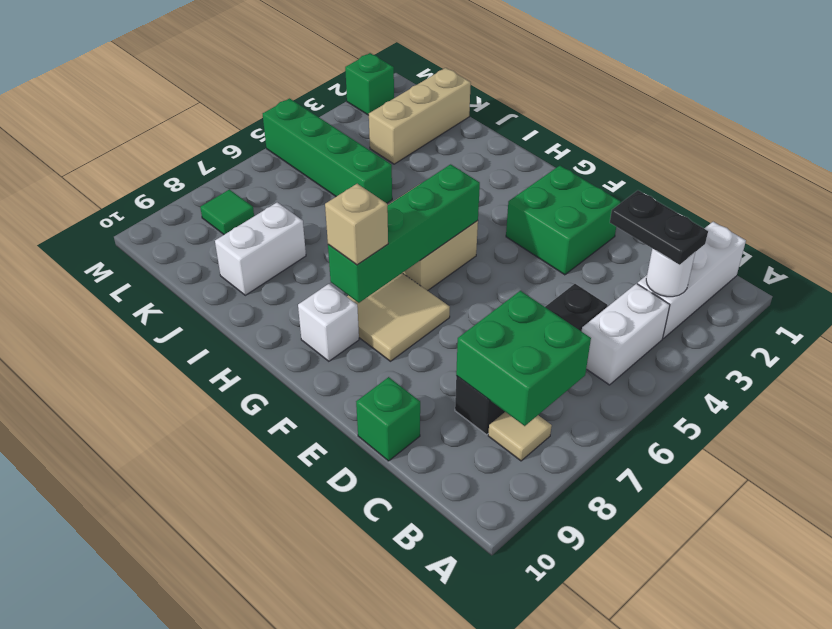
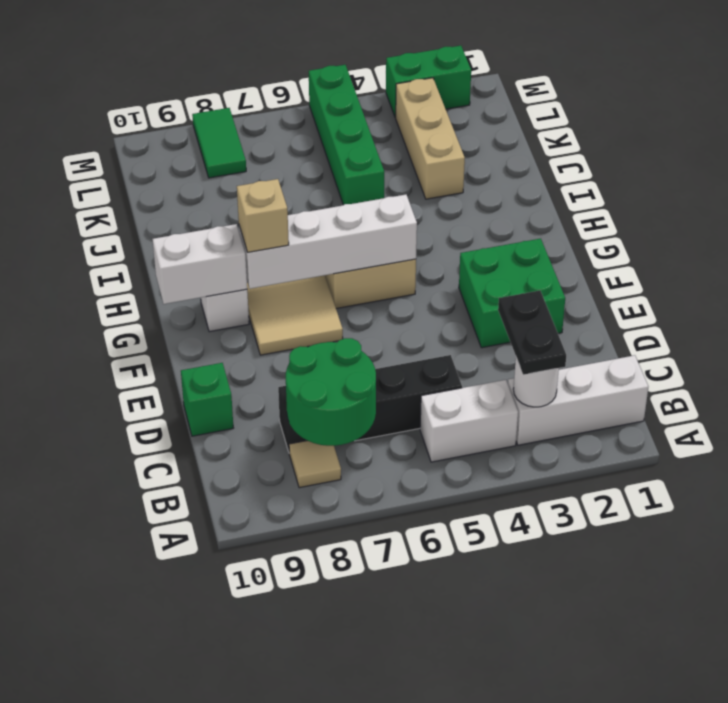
green brick B7:C8 level 2 -> green round brick B7:C8 level 2
green brick G5:G8 level 2 -> white brick G5:G8 level 2
white brick J8:J9 level 1 -> white brick G9:G10 level 2
tan brick K1:K3 level 1 -> tan brick J3:L3 level 1
green tile L8 level 1 -> green tile L8:M8 level 1
green brick M2 level 1 -> green brick M2:M3 level 1

